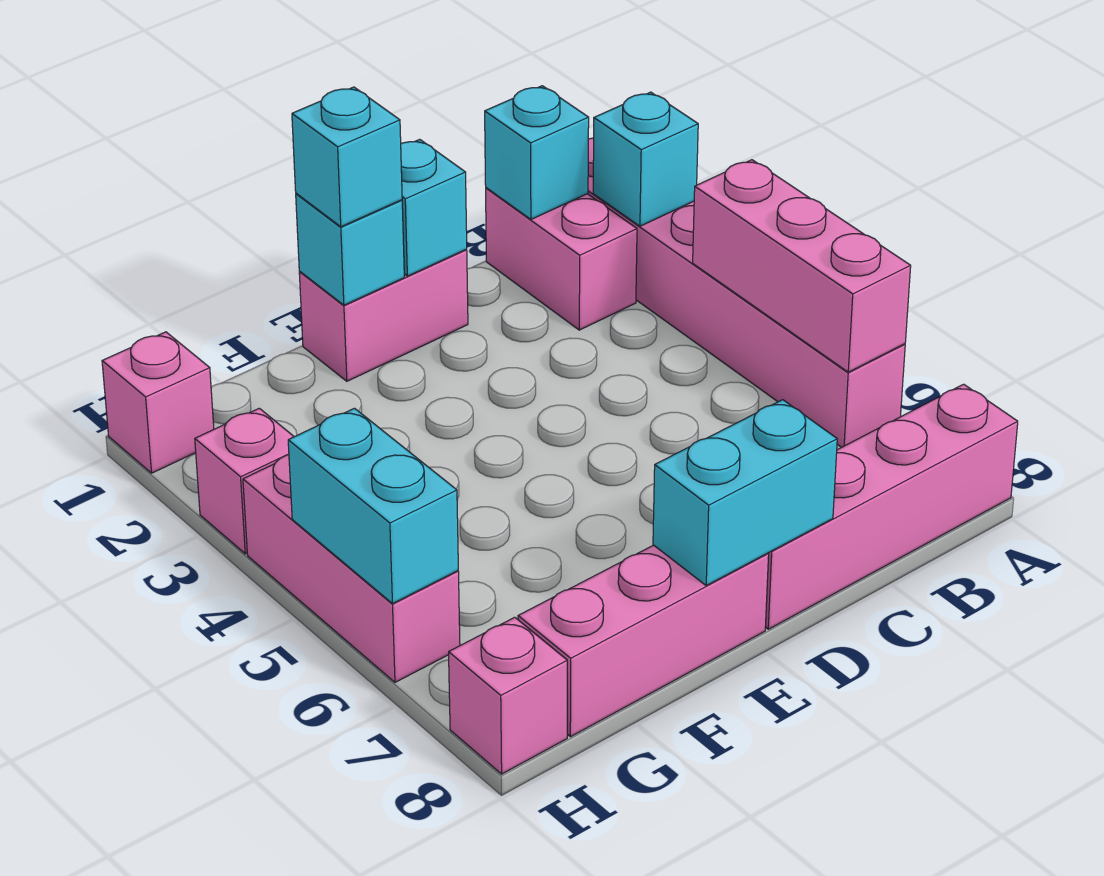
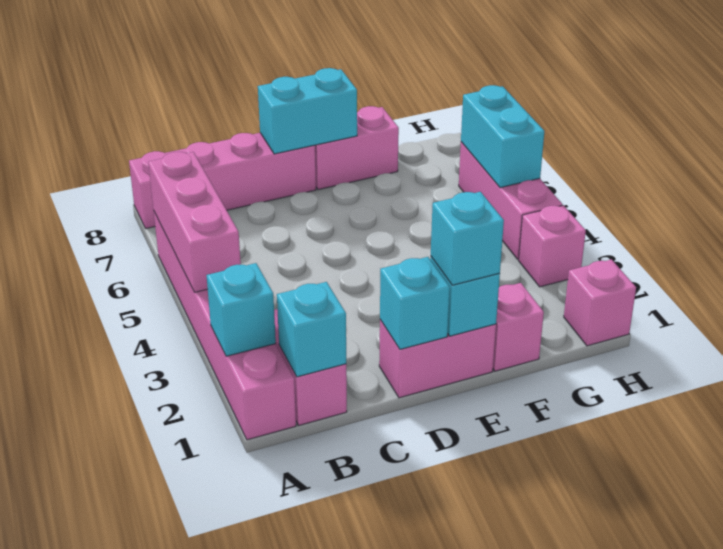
pink brick E8:G8 level 1 -> pink brick E8:F8 level 1
pink brick H8 level 1 -> pink brick F1 level 1

